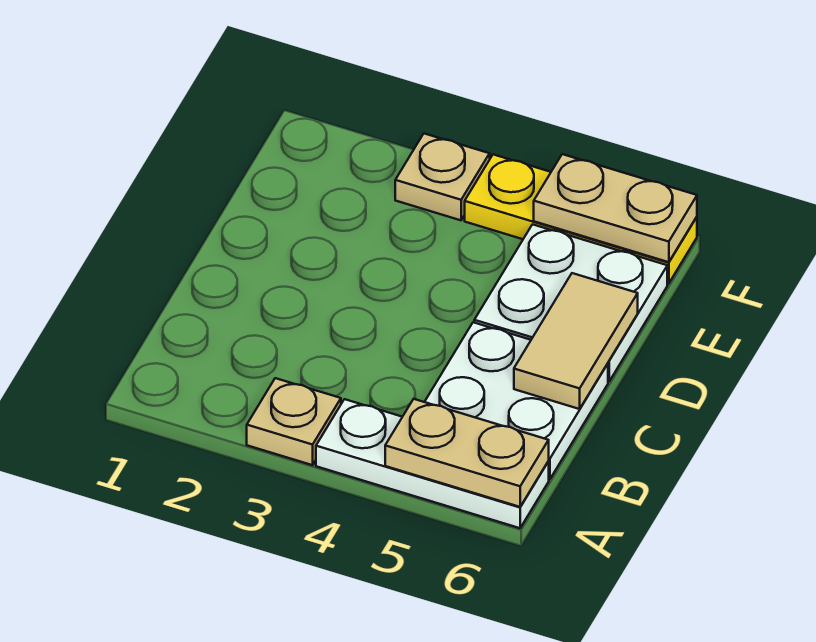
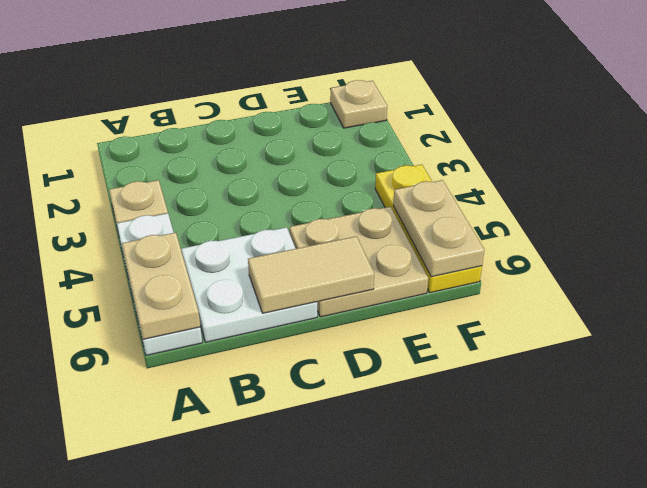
white plate D5:E6 level 1 -> tan plate D5:E6 level 1
tan plate F3 level 1 -> tan plate F1 level 1

